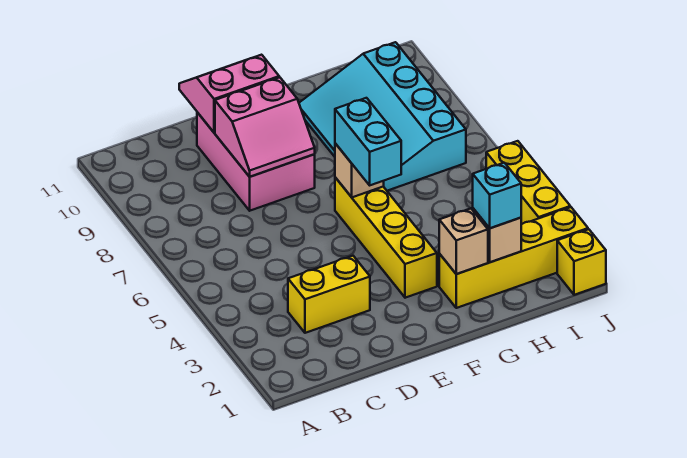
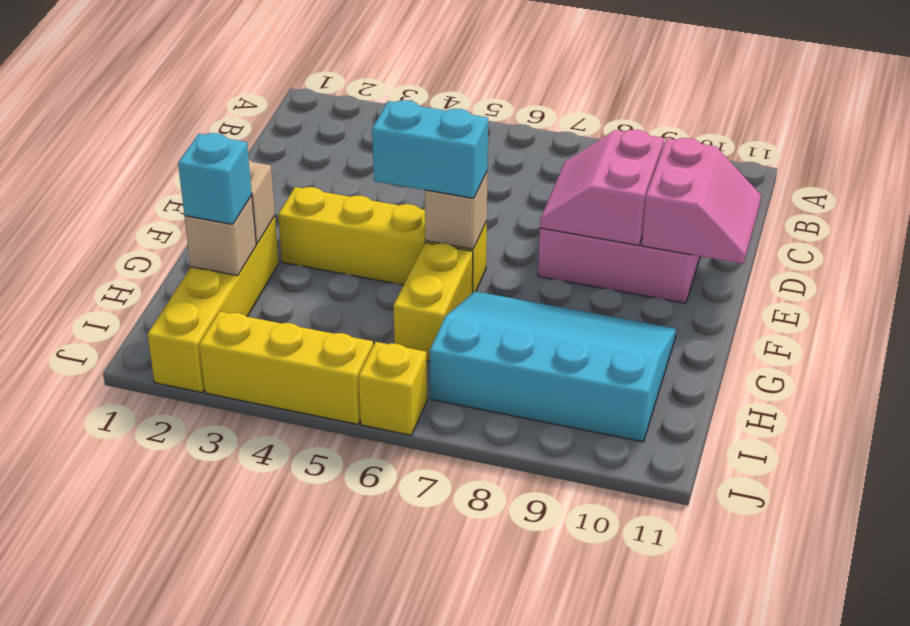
yellow brick C3:D3 level 1 -> yellow brick G6:H6 level 1
yellow brick J1 level 1 -> yellow brick J6 level 1

